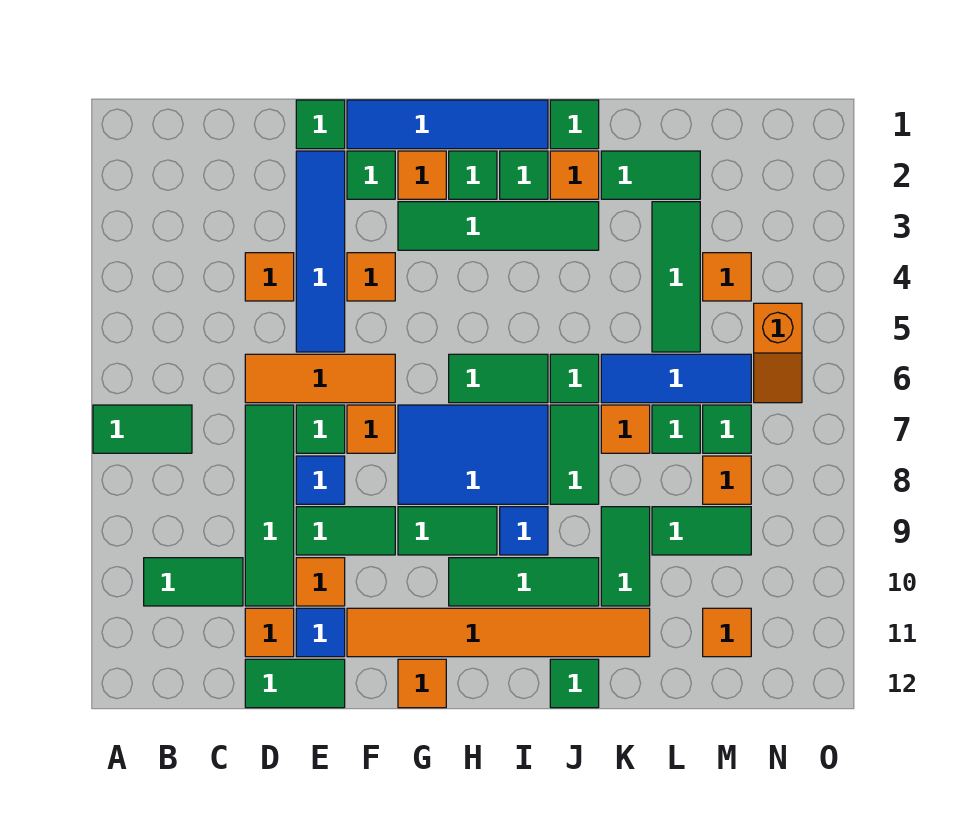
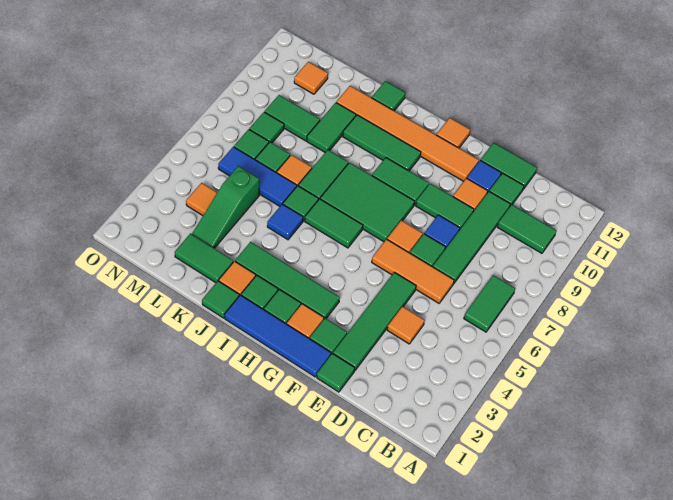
green tile A7:B7 level 1 -> green tile B6:B7 level 1
orange tile D11 level 1 -> green tile D11 level 1
blue tile E2:E5 level 1 -> green tile E2:E5 level 1
orange tile F4 level 1 -> none
blue tile G7:I8 level 1 -> green tile G7:I8 level 1
blue tile I9 level 1 -> blue tile J5 level 1
green tile L3:L5 level 1 -> green slope L3:L5 level 1 top 5
orange tile M8 level 1 -> green tile M8 level 1
orange slope N5:N6 level 1 top 5 -> none

